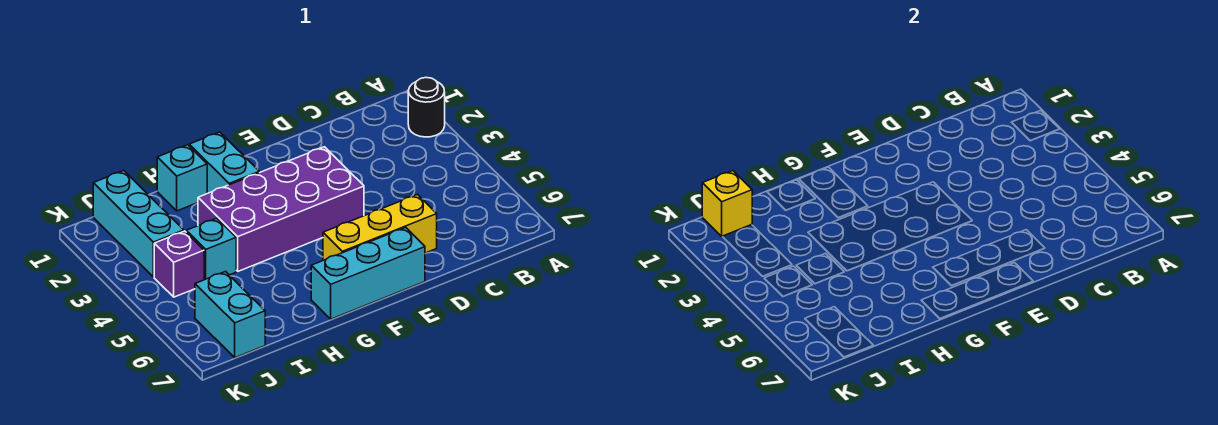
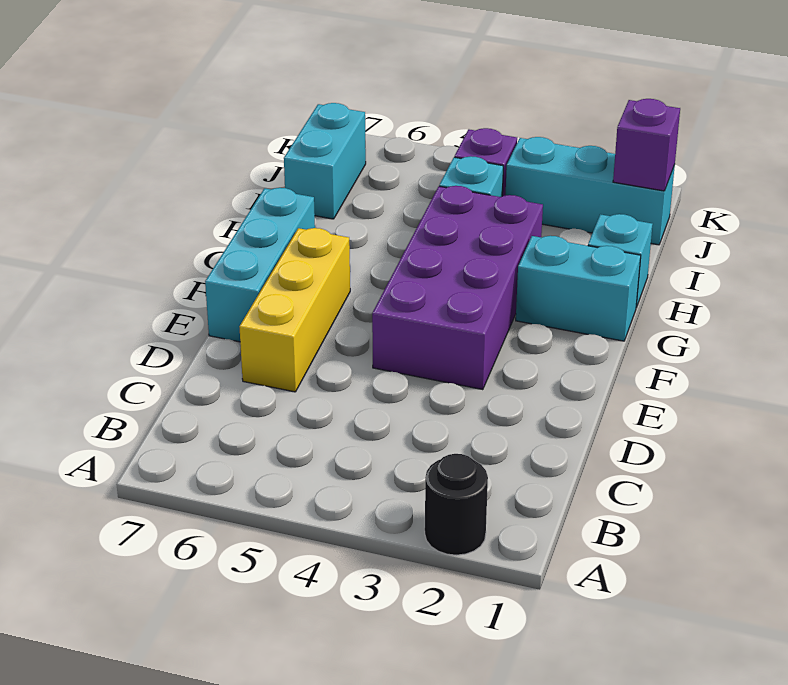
yellow brick J1 level 2 -> purple brick J1 level 2
cyan brick J6:J7 level 1 -> cyan brick I7:J7 level 1

